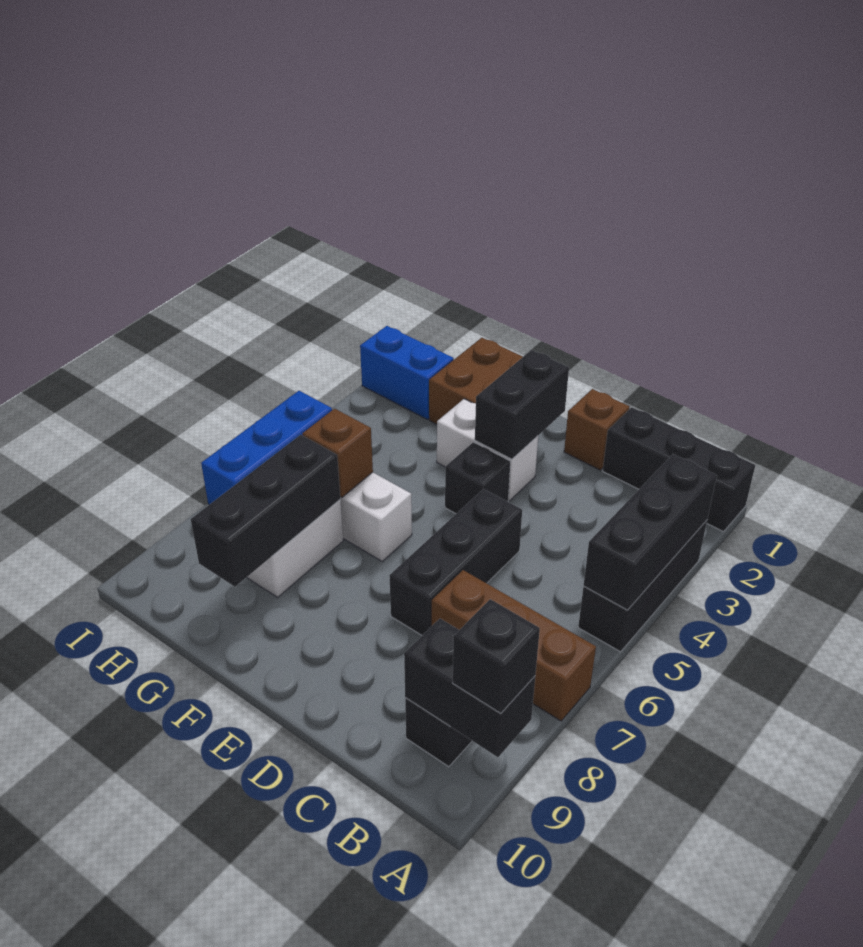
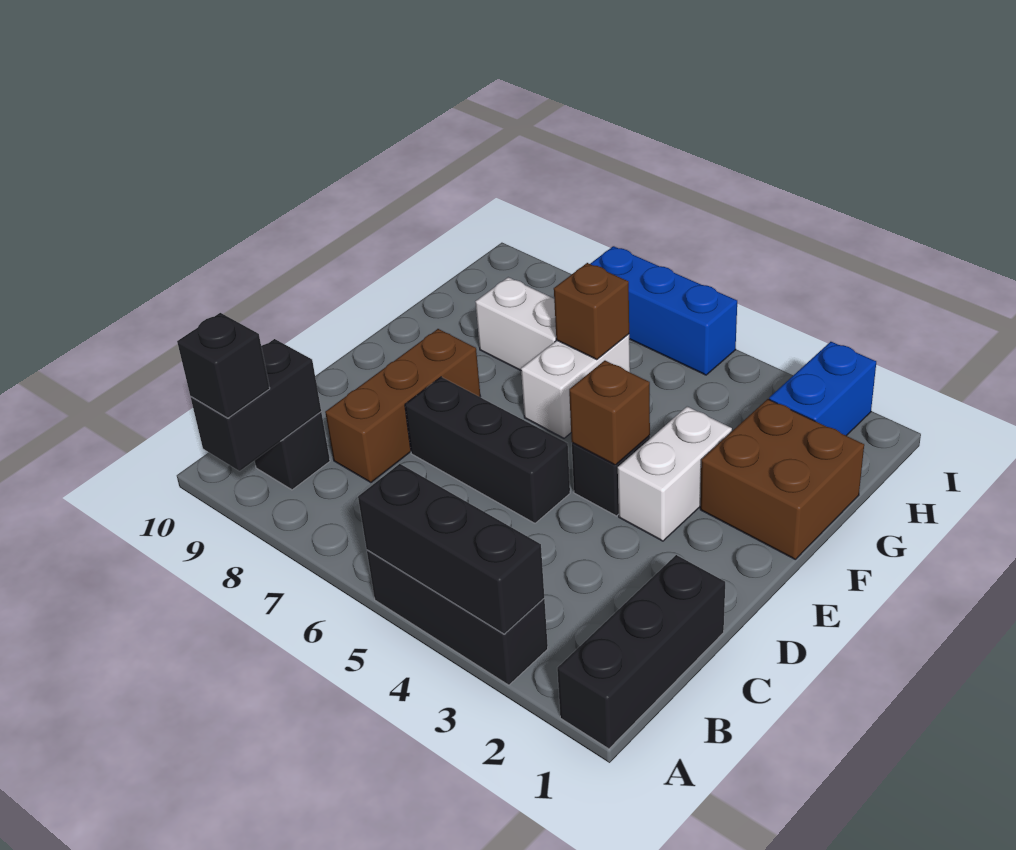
brown brick A7:C7 level 1 -> brown brick C8:E8 level 1
brown brick D1 level 1 -> brown brick E4 level 2
black brick E2:E3 level 2 -> none
black brick G7:G9 level 2 -> none

